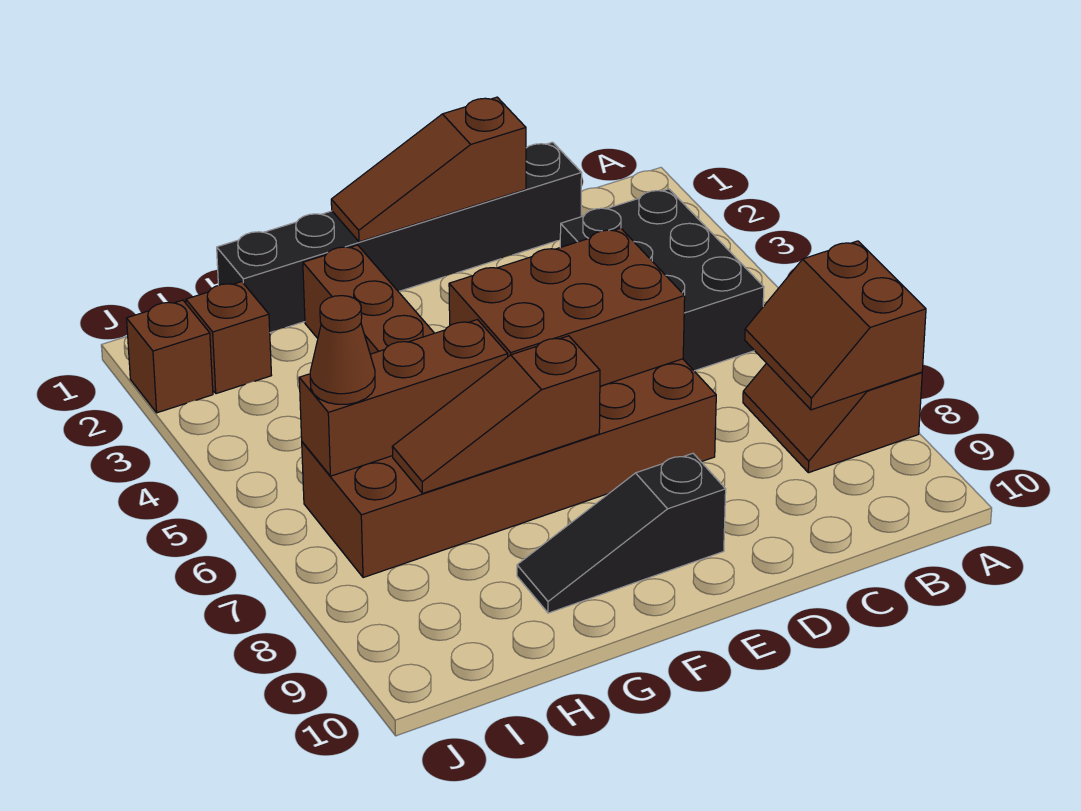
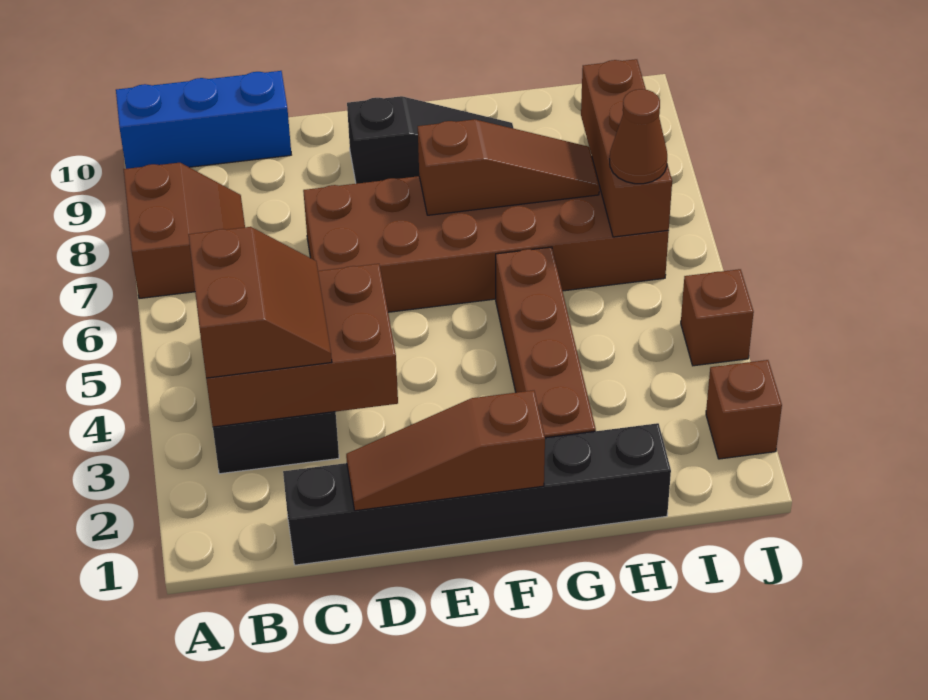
brown slope A7:B8 level 2 top A -> brown slope B3:C4 level 3 top B
none -> blue brick A10:C10 level 1
brown slope D1:F1 level 2 top D -> brown slope D1:F1 level 2 top F
brown brick D5:F6 level 2 -> brown brick B3:D4 level 2
brown brick G6:I6 level 2 -> brown brick I6:I8 level 2
brown brick I2 level 1 -> brown brick J4 level 1

